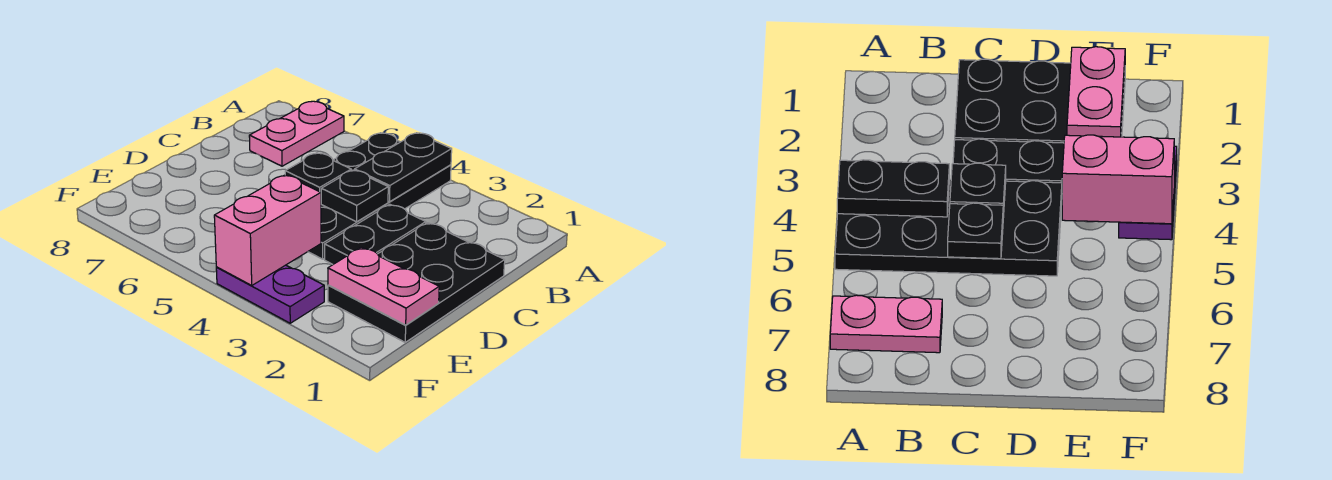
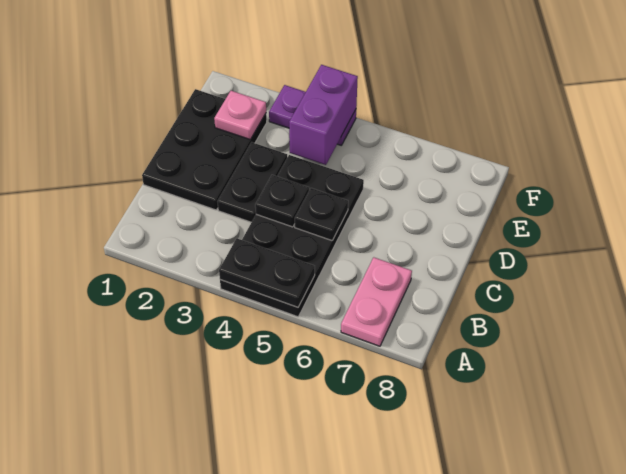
black plate A4:B4 level 2 -> black plate A4:A5 level 2
pink plate E1:E2 level 2 -> pink plate E2 level 2
pink brick E4:F4 level 2 -> purple brick E4:F4 level 2

